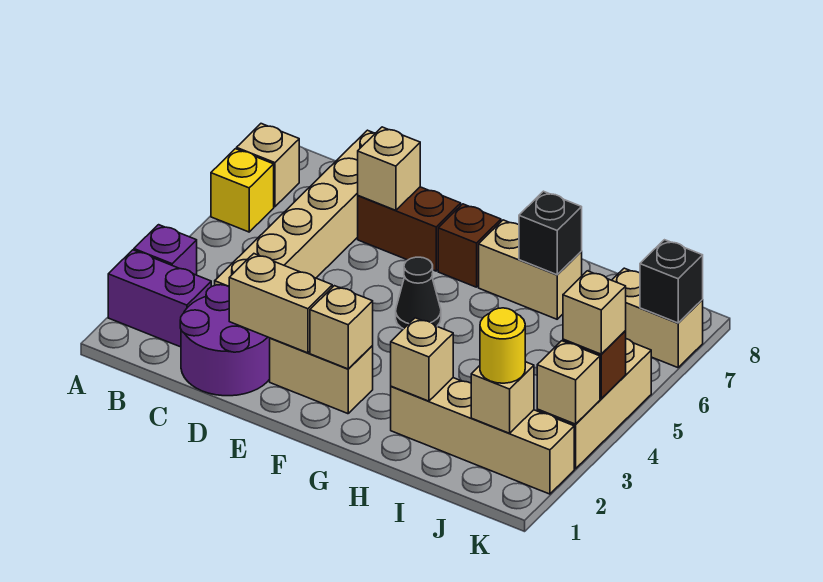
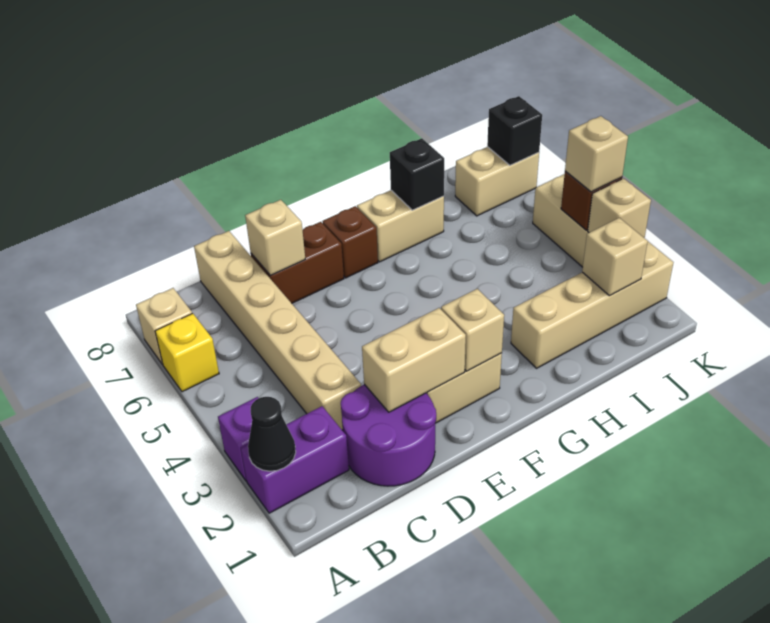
black cone F5 level 1 -> black cone A2 level 2
tan brick H2 level 2 -> none
yellow round brick J2 level 3 -> none

